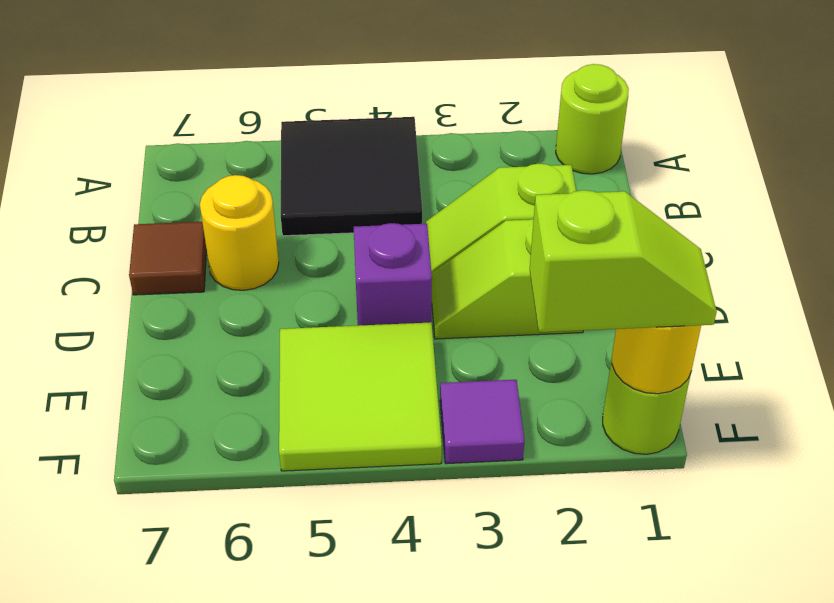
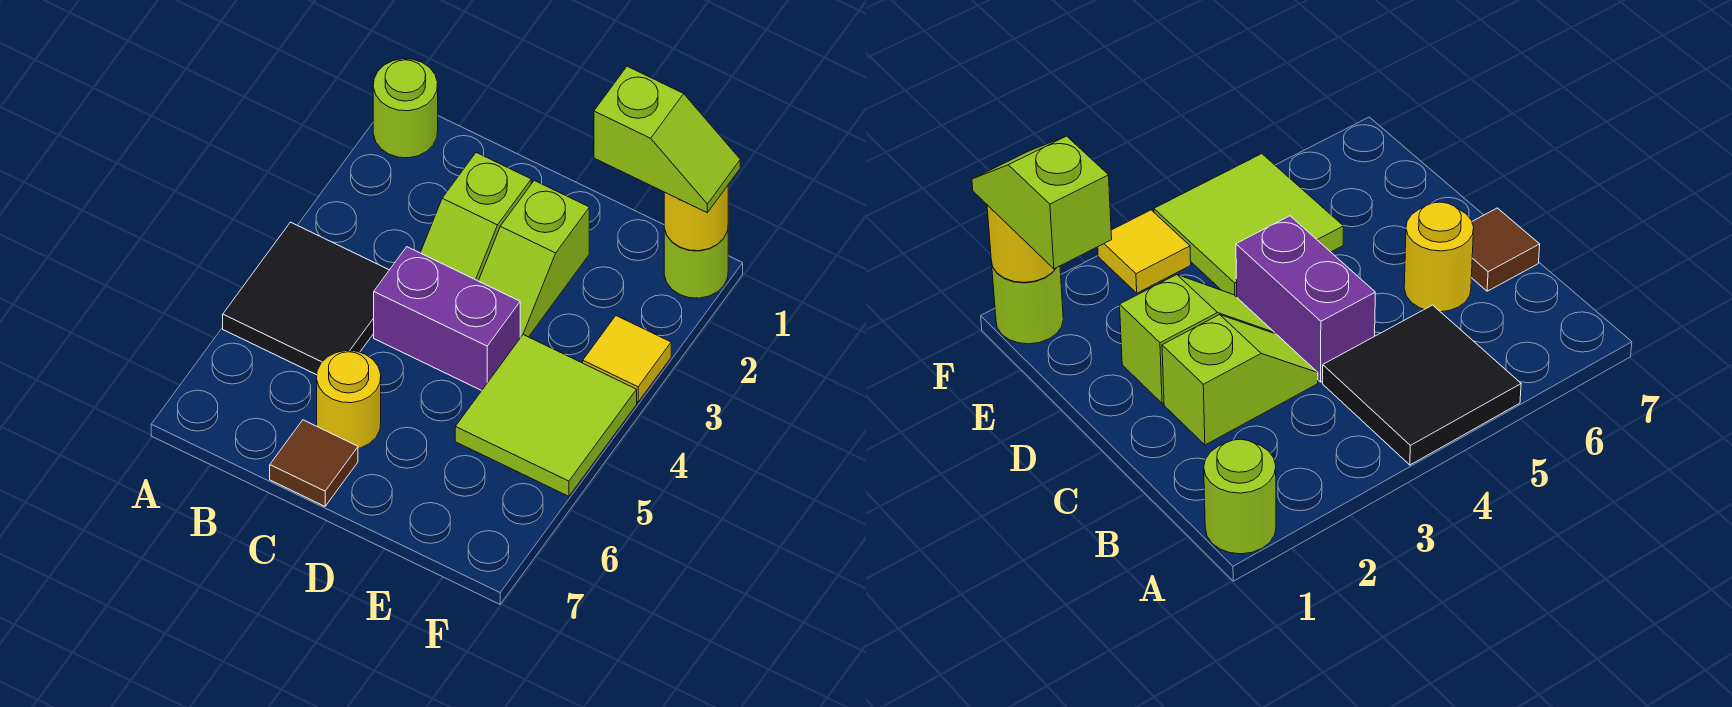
purple brick D4 level 1 -> purple brick C4:D4 level 1
lime slope F1:F2 level 3 top 2 -> lime slope E1:F1 level 3 top E
purple tile F3 level 1 -> yellow tile F3 level 1

